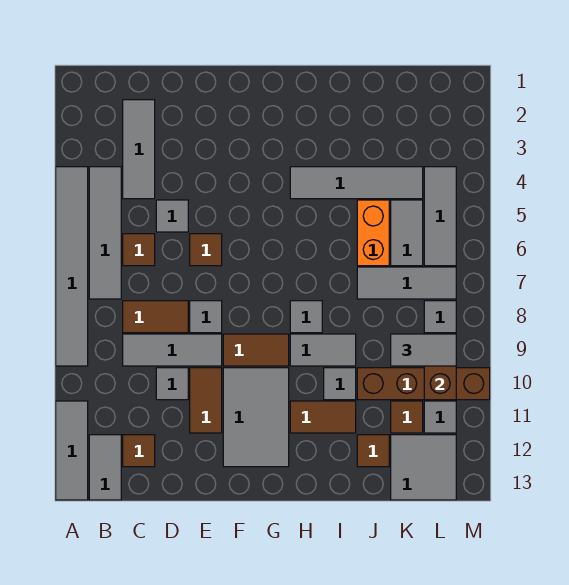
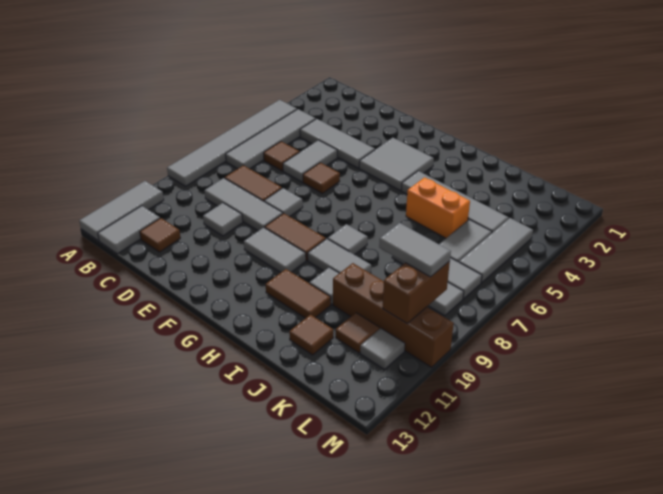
grey tile C2:C4 level 1 -> grey tile C4:E4 level 1
grey tile D5 level 1 -> grey tile D5:D6 level 1
brown tile E10:E11 level 1 -> none
grey tile F10:G12 level 1 -> grey tile F10:G10 level 1
orange brick J5:J6 level 1 -> orange brick I5:J5 level 1
grey tile K12:L13 level 1 -> grey tile F3:G4 level 1

